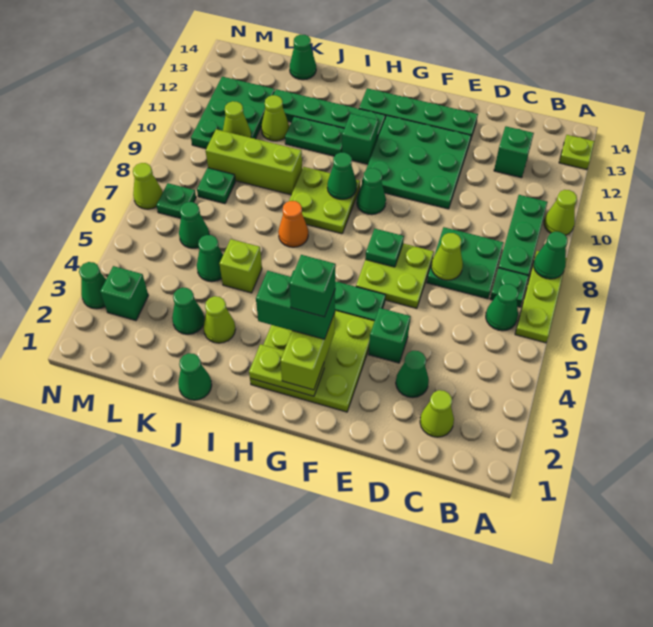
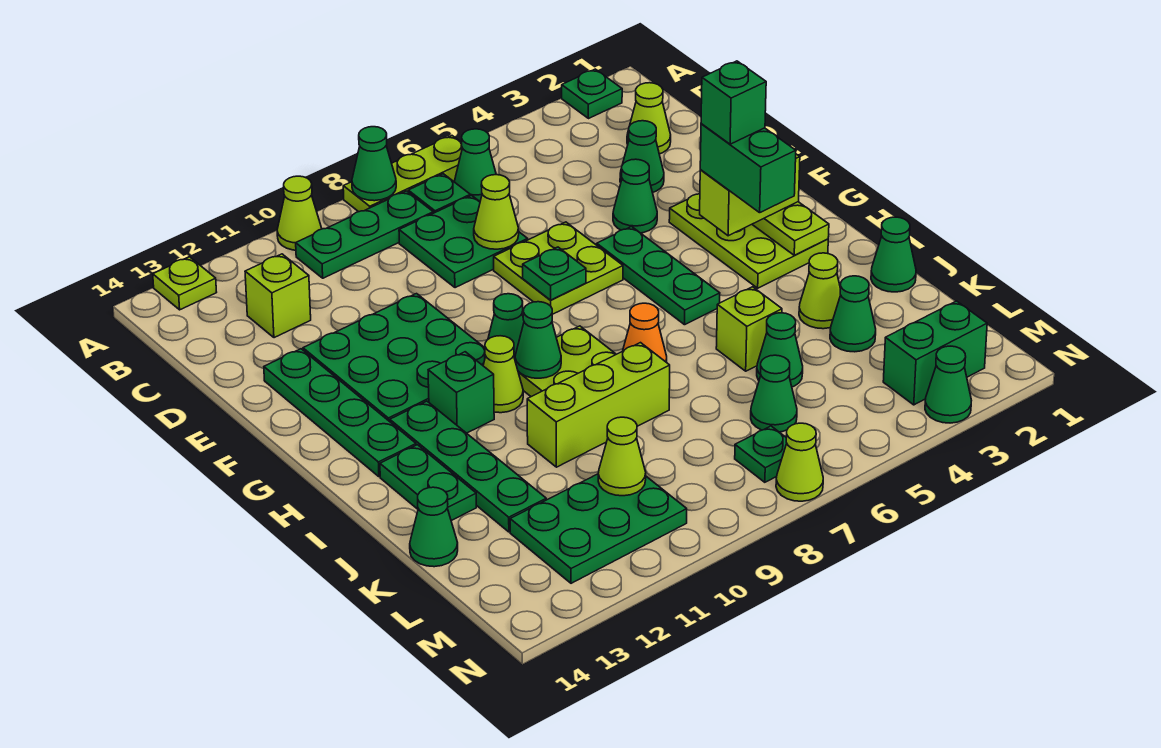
green brick C12 level 1 -> lime brick C12 level 1
green brick E4 level 1 -> green cone E4 level 1
lime plate F2:H4 level 1 -> lime plate F2:H3 level 1
green plate I11:J11 level 1 -> green plate I13:J13 level 1
lime brick J9:L9 level 1 -> lime brick J8:J10 level 1
lime cone K11 level 1 -> lime cone H10 level 1
green plate L8 level 1 -> green plate A2 level 1
green brick M3 level 1 -> green brick M2:M3 level 1

